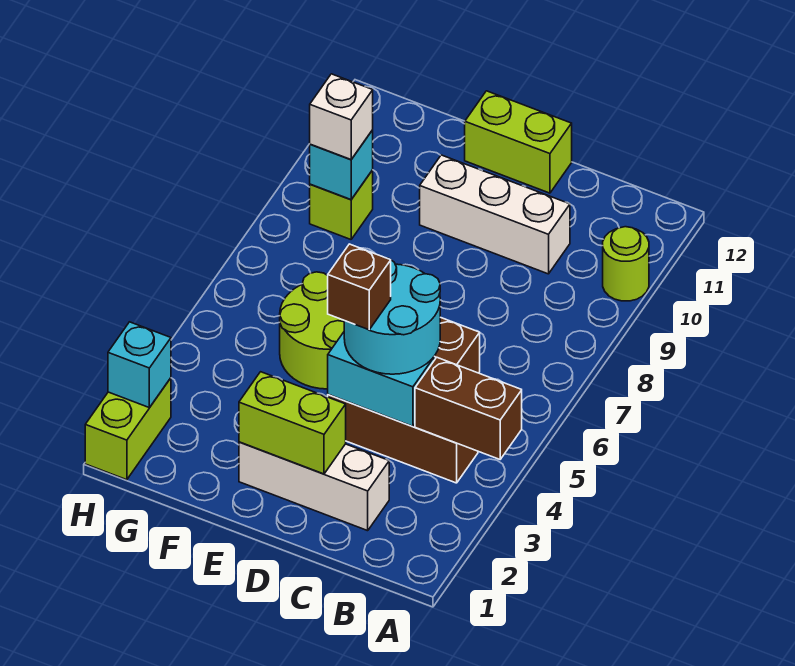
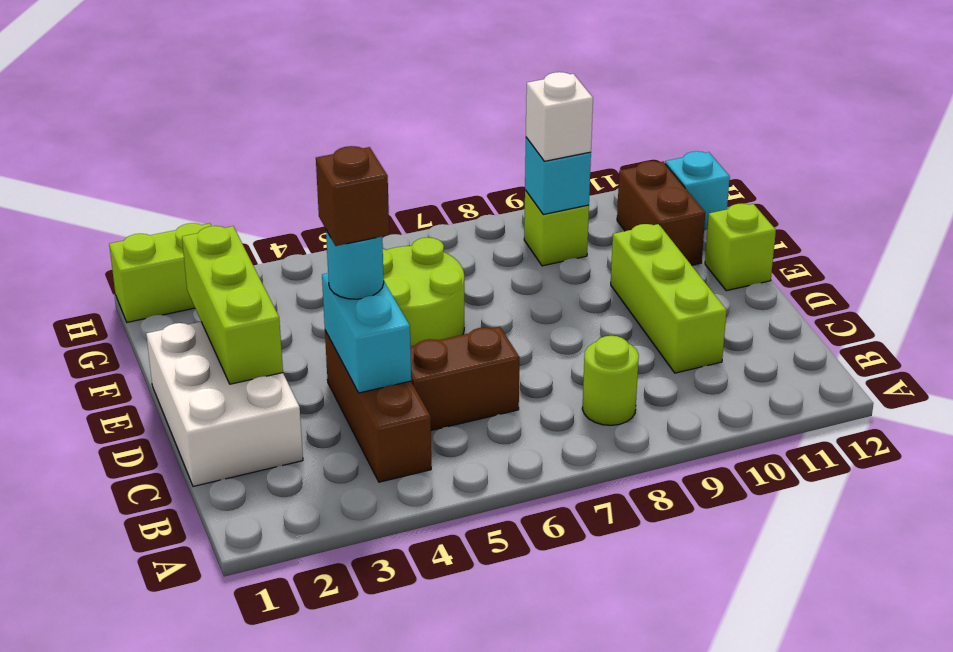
brown brick A4:B4 level 2 -> brown brick F11:G11 level 1
lime round brick A10 level 1 -> lime round brick B8 level 1
white brick C2:E2 level 1 -> white brick C1:E2 level 1
cyan round brick C4:D5 level 3 -> cyan round brick D4 level 3
white brick C10:E10 level 1 -> lime brick C10:E10 level 1
lime brick D2:E2 level 2 -> lime brick D2:F2 level 2
lime brick D12:E12 level 1 -> lime brick E12 level 1
cyan brick H2 level 2 -> cyan brick G12 level 1

